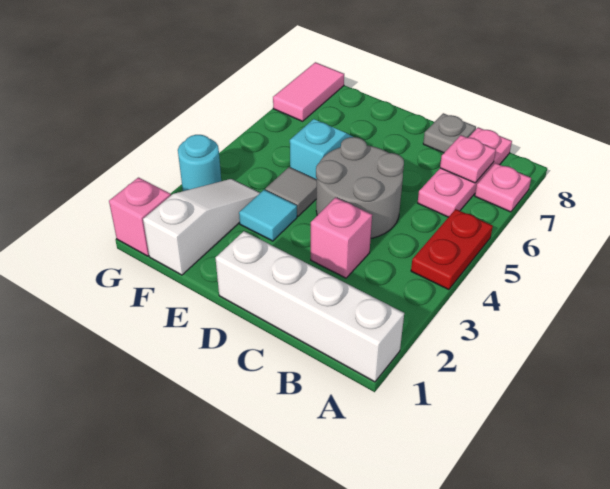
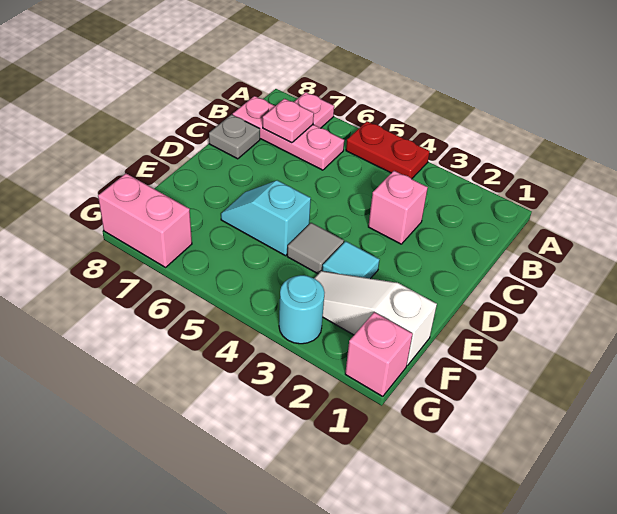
white brick A1:D1 level 1 -> none
grey round brick C4:D5 level 1 -> none
pink tile G7:G8 level 1 -> pink brick G7:G8 level 1

